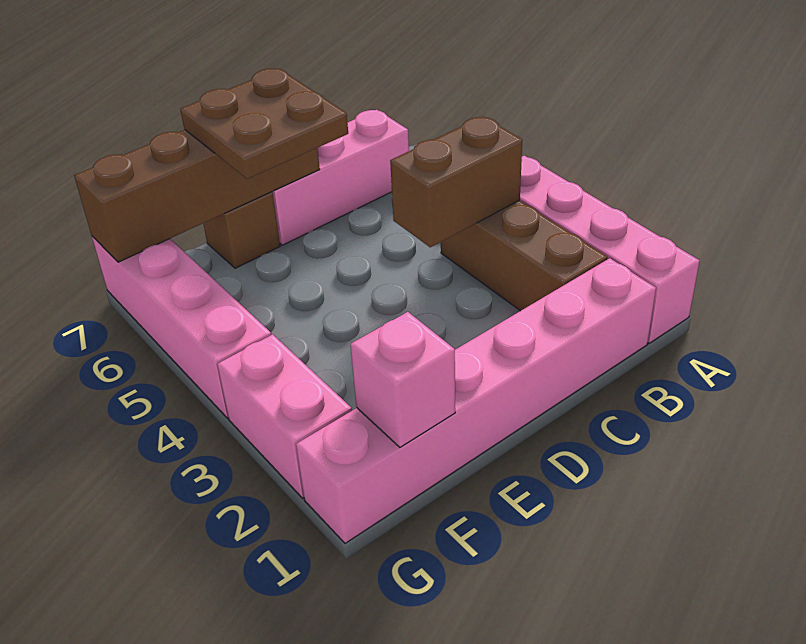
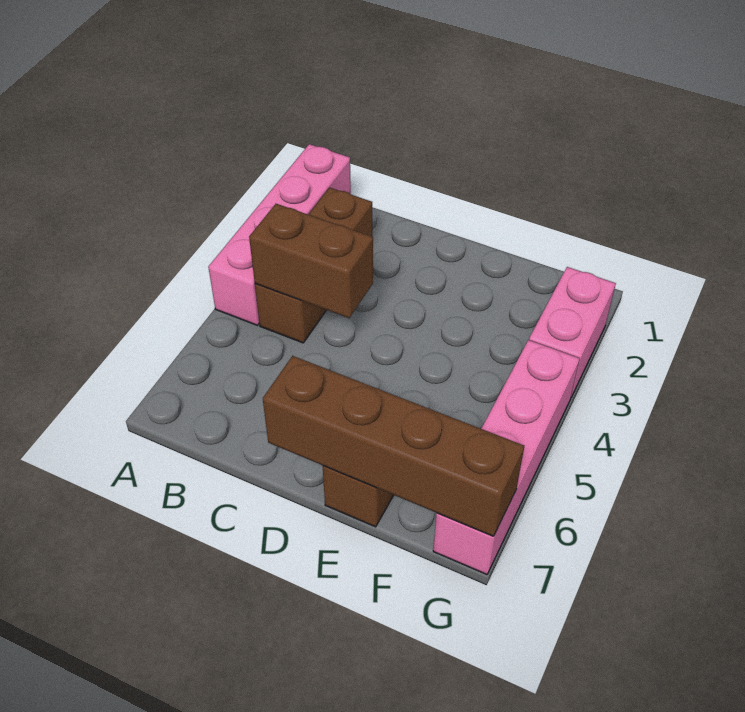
pink brick B1:G1 level 1 -> none
pink brick B7:D7 level 1 -> none
brown plate D6:E7 level 3 -> none
pink brick F1 level 2 -> none

